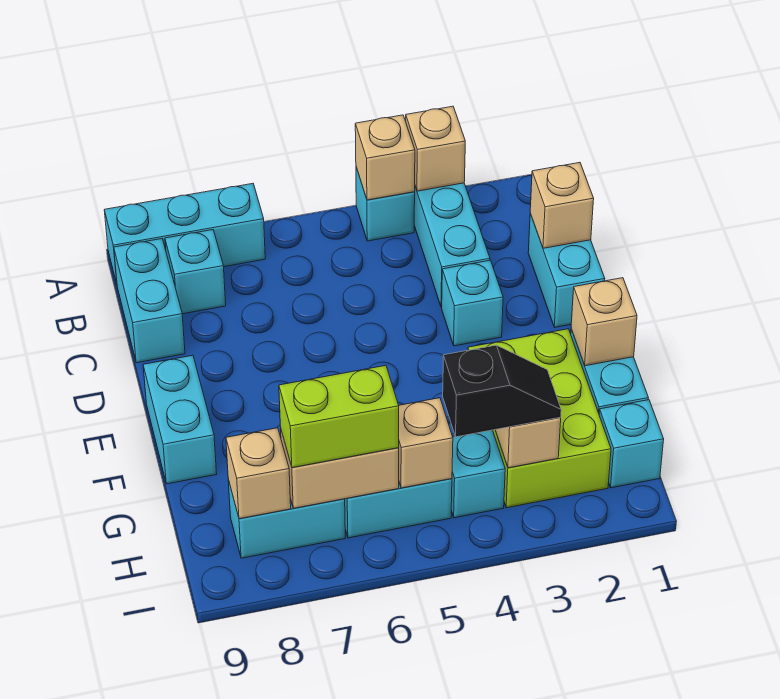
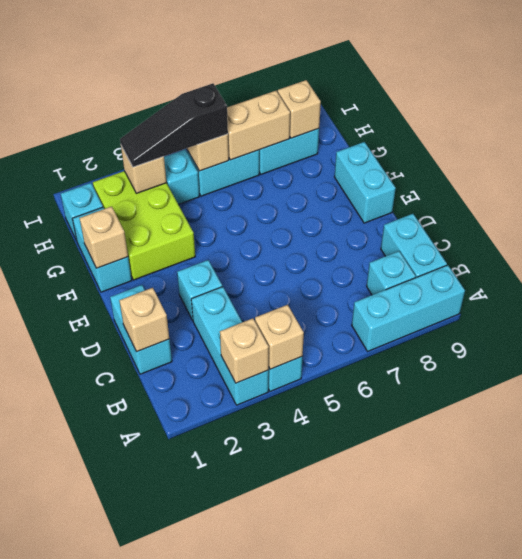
black slope H3:H4 level 3 top 4 -> black slope H3:H5 level 3 top 5
lime brick H6:H7 level 3 -> none

